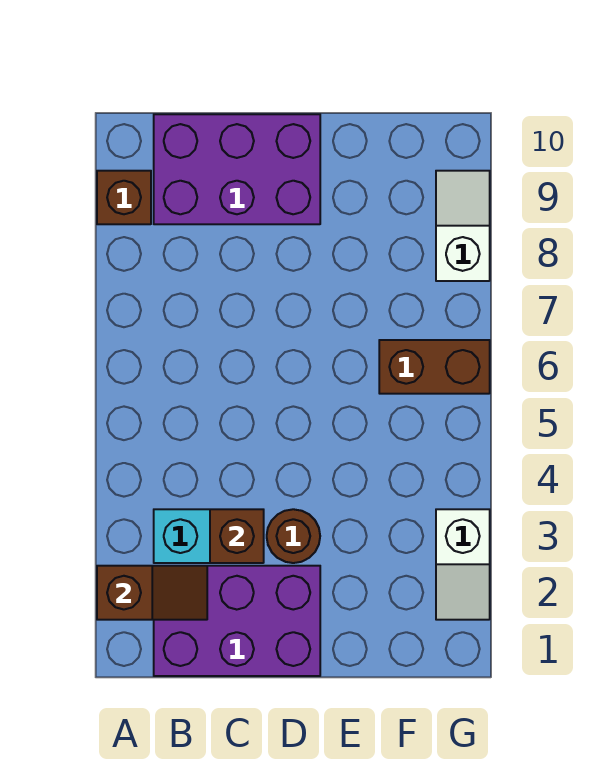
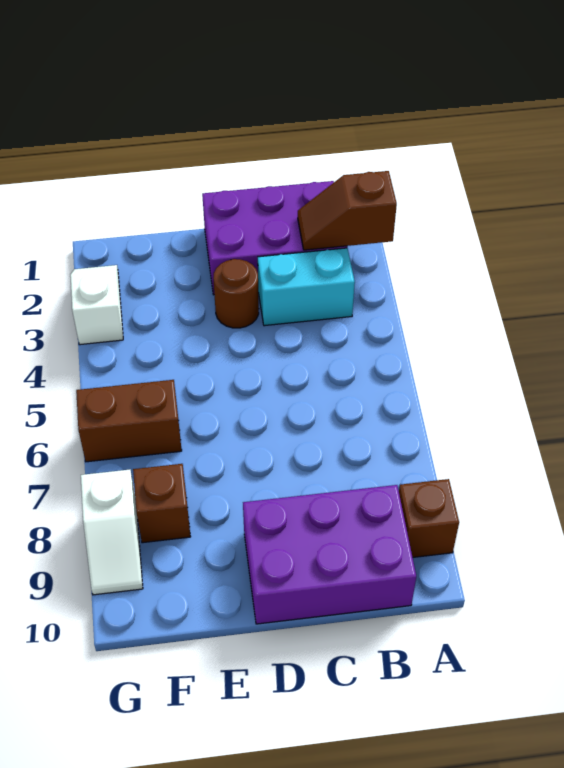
brown brick C3 level 2 -> brown brick F8 level 1

